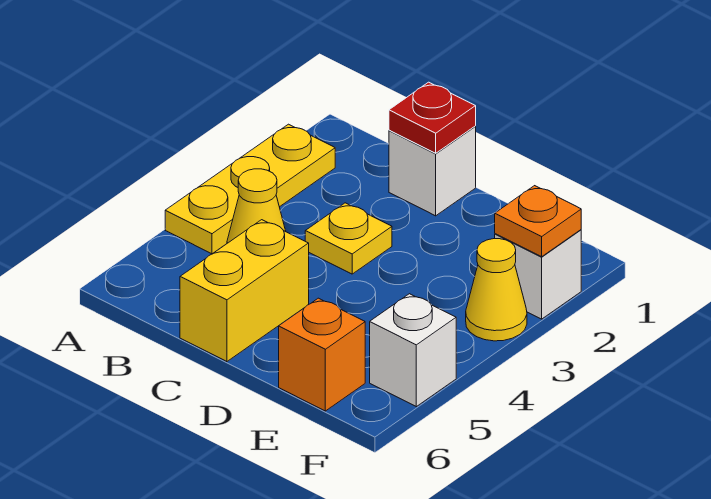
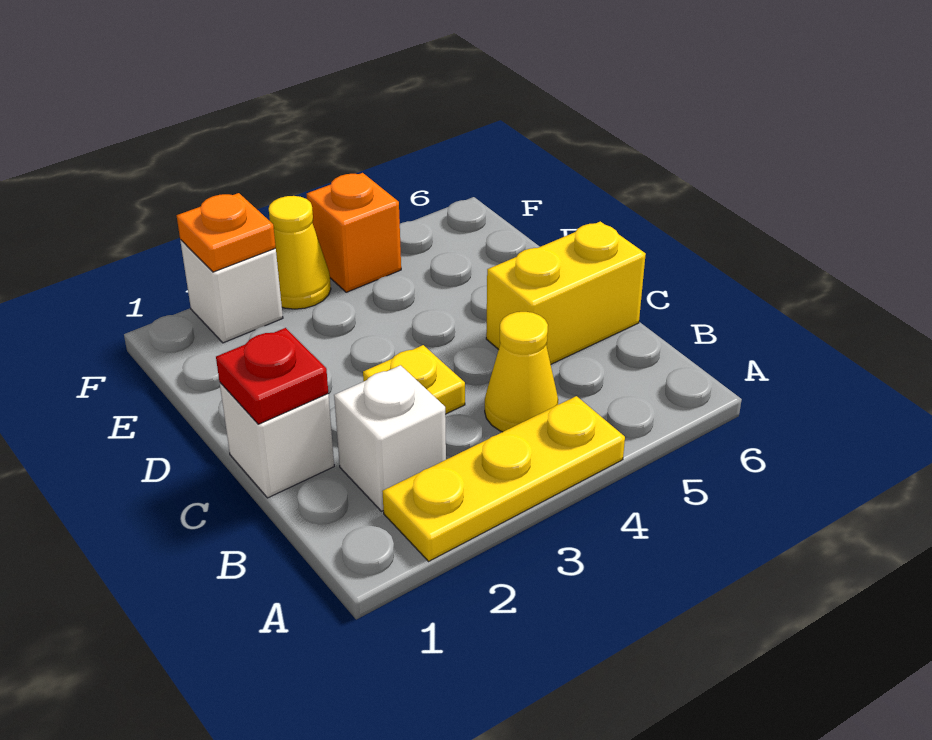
orange brick E6 level 1 -> orange brick F4 level 1
white brick F5 level 1 -> white brick B2 level 1

